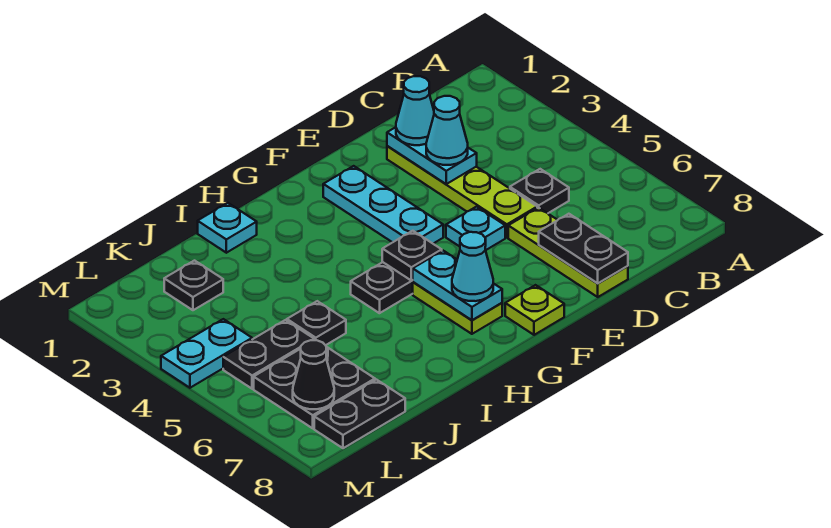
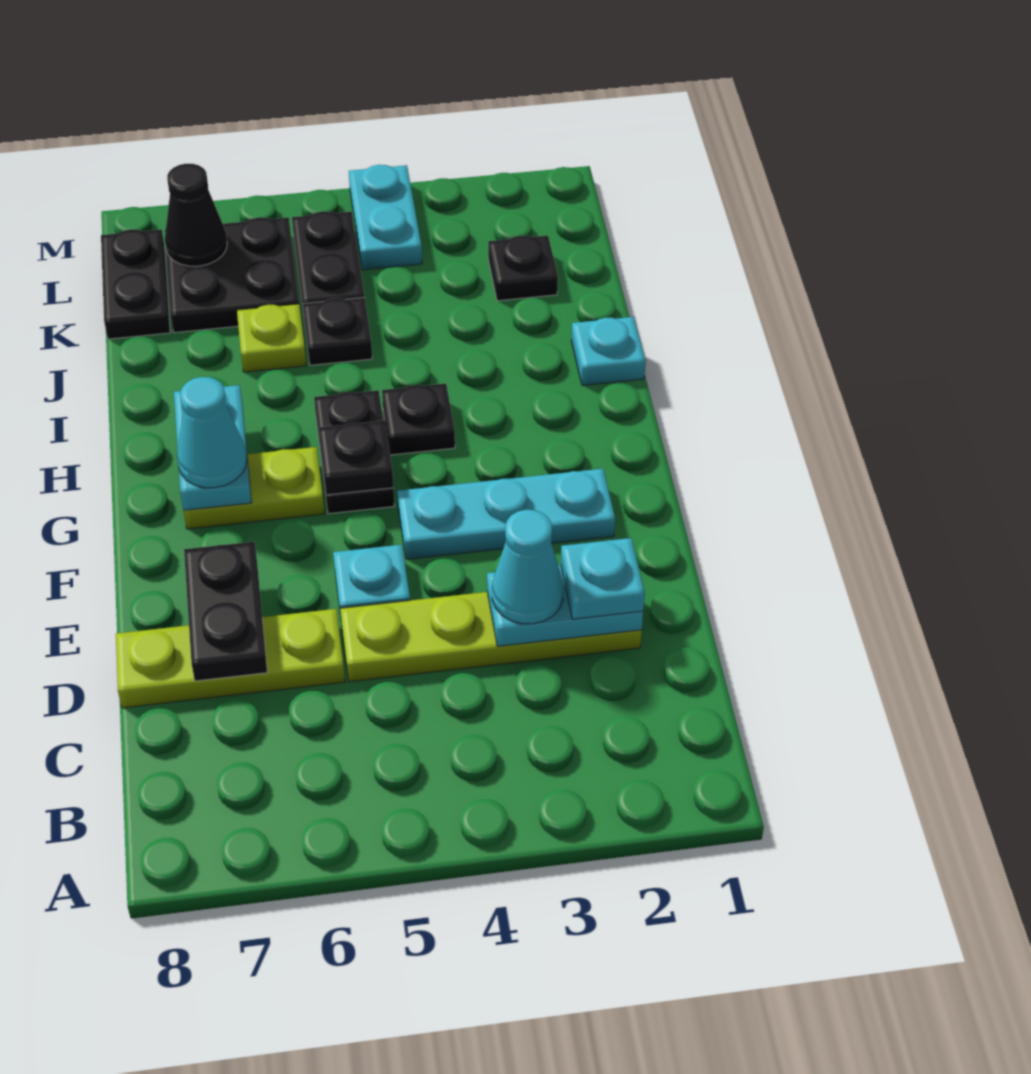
black plate C5 level 1 -> black plate H4 level 1
cyan cone D2 level 3 -> cyan plate D2 level 3
black plate D7:D8 level 2 -> black plate D7:E7 level 2
lime plate F8 level 1 -> lime plate J6 level 1
cyan plate G6:G7 level 2 -> cyan plate G7:H7 level 2

